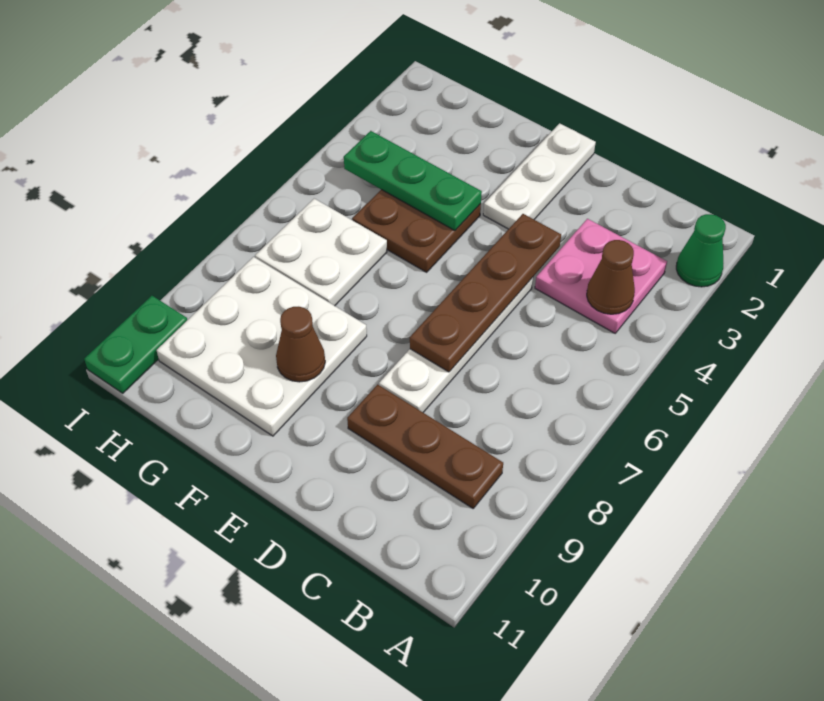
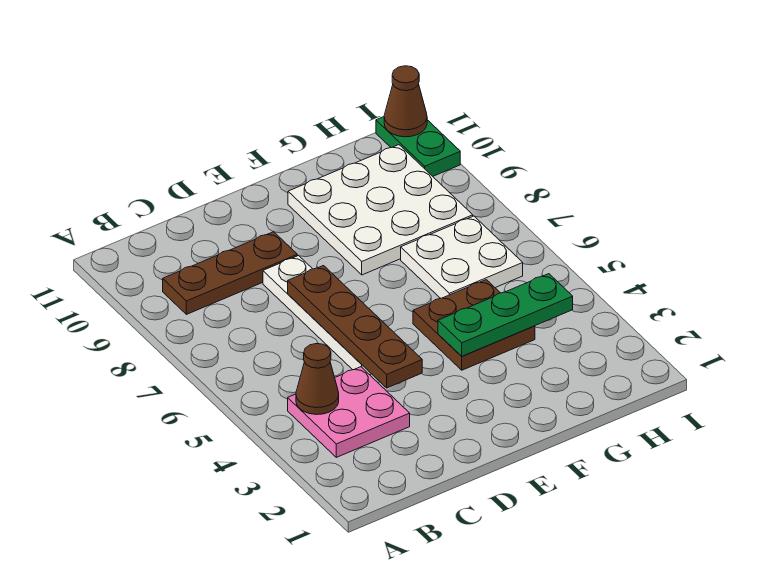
green cone A2 level 1 -> none
white plate E1:E3 level 1 -> none
brown cone F9 level 2 -> brown cone I11 level 2

